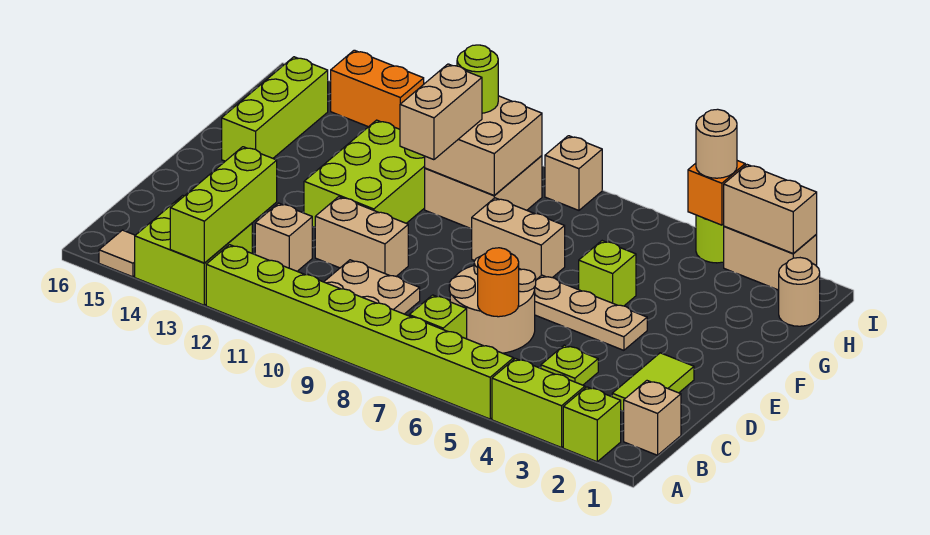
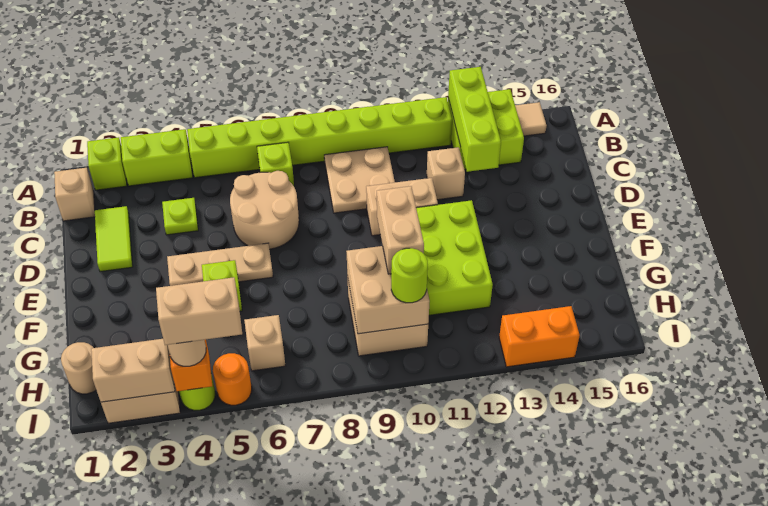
orange round brick C6 level 2 -> orange round brick I5 level 1
tan brick F7:F8 level 1 -> tan brick I4:I5 level 4
lime brick F15:H15 level 1 -> none
tan brick I8 level 1 -> tan brick H6 level 1

